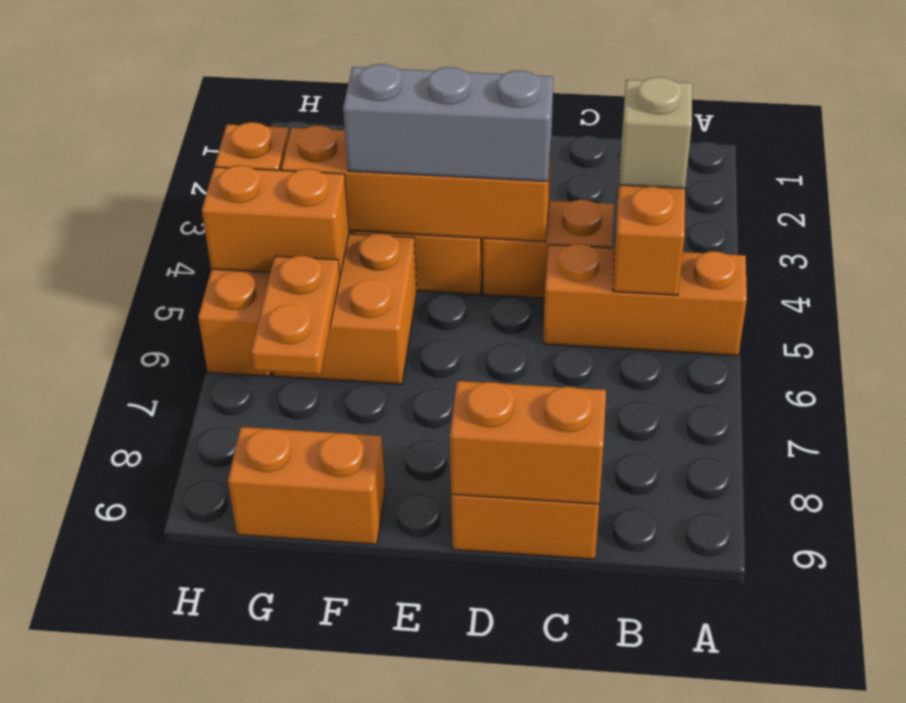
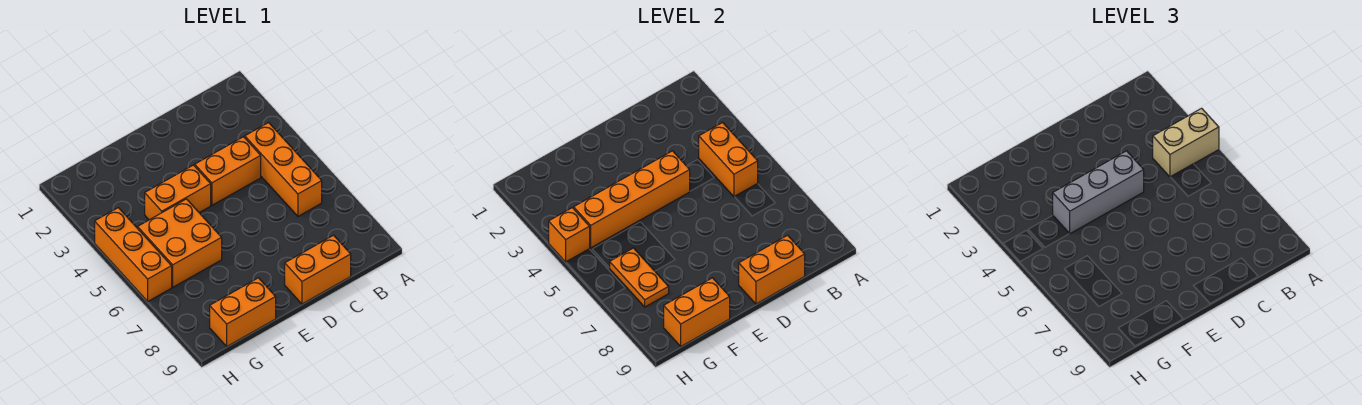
orange brick A5:C5 level 1 -> orange brick B4:B6 level 1
tan brick B4 level 3 -> tan brick A4:B4 level 3
orange brick G5:H5 level 2 -> orange brick F9:G9 level 2

